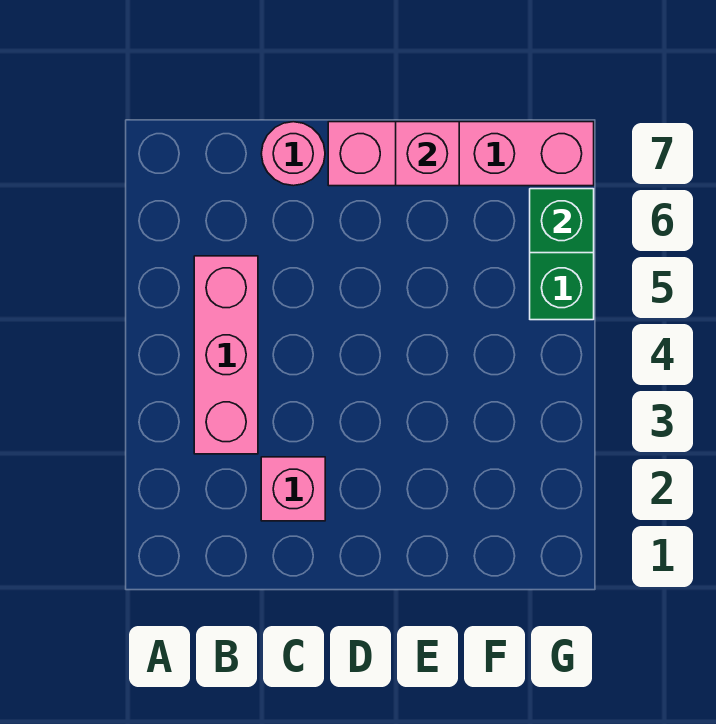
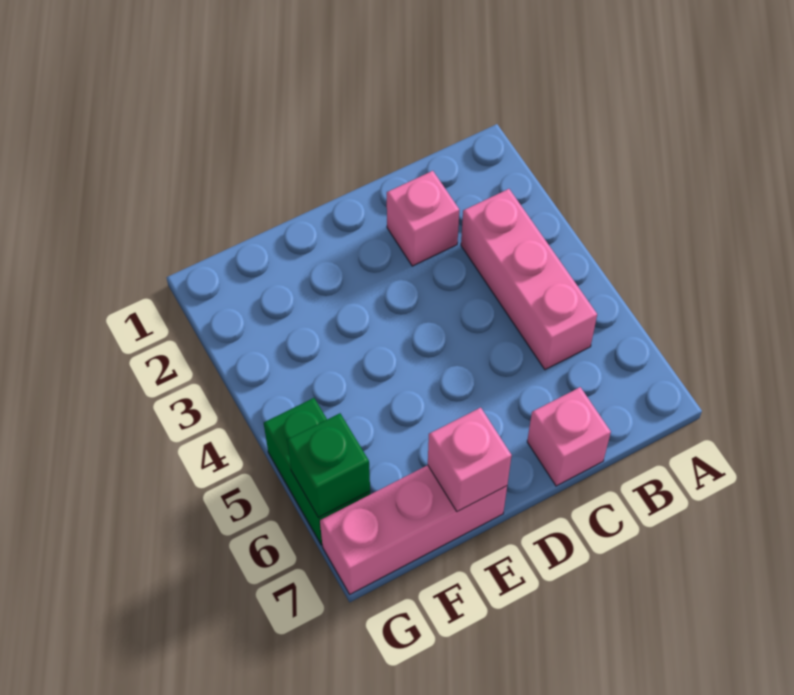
pink round brick C7 level 1 -> pink brick C7 level 1
pink brick D7:G7 level 1 -> pink brick E7:G7 level 1

